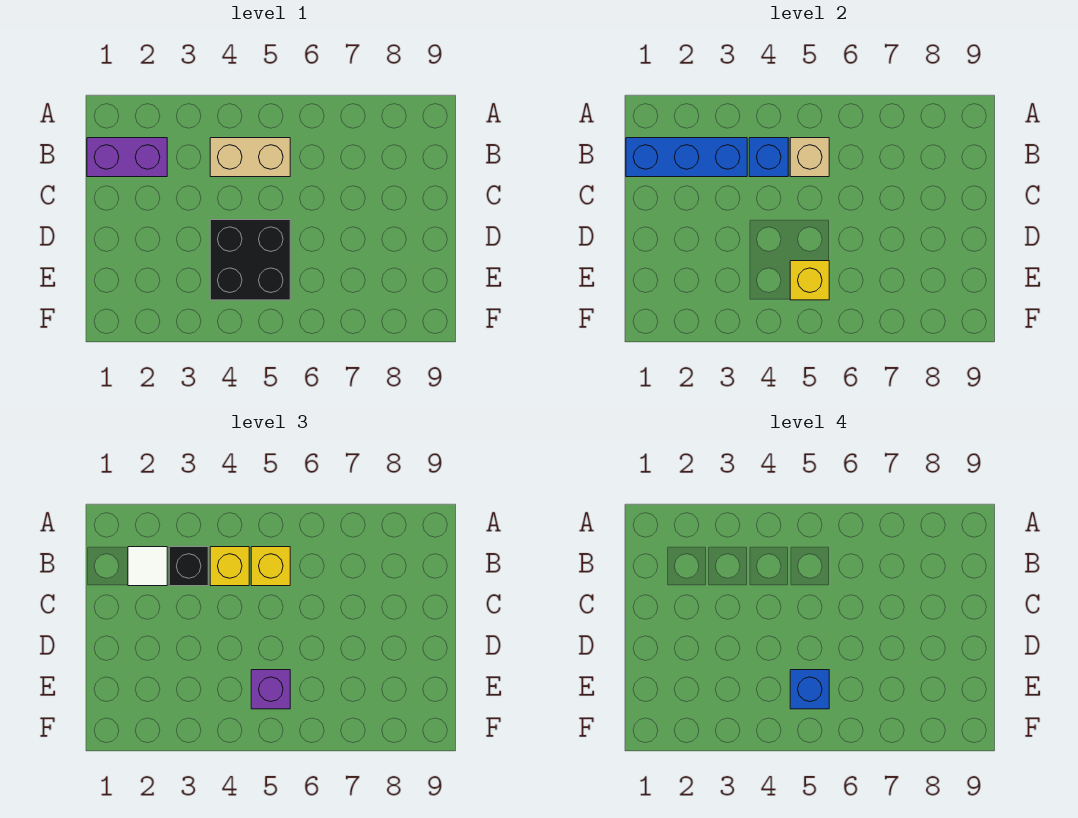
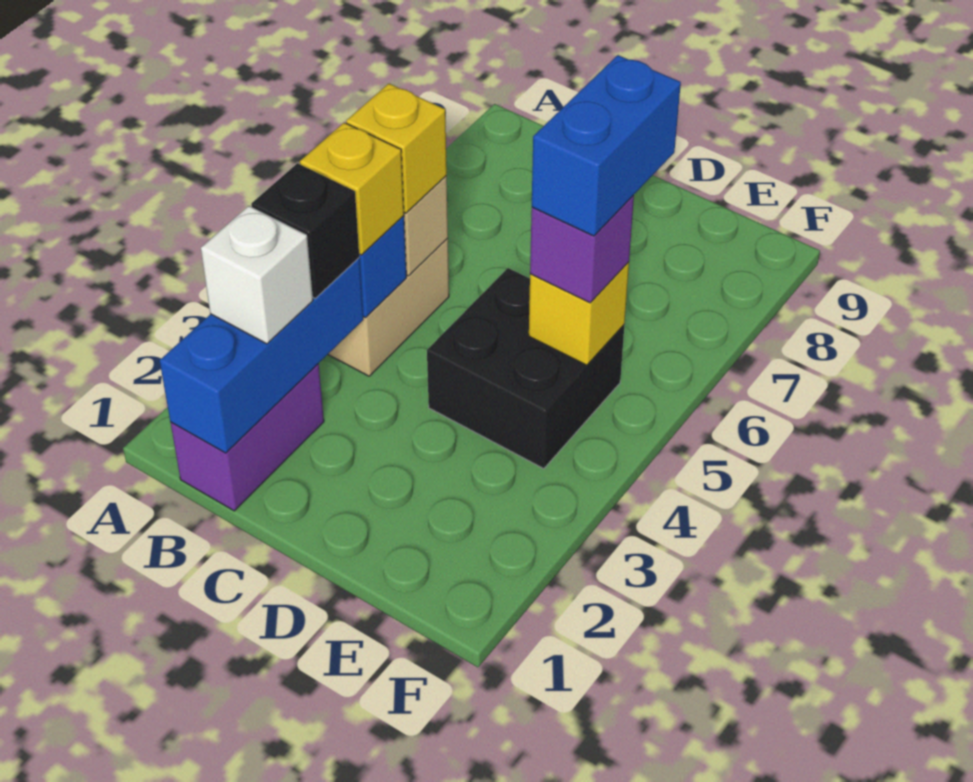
white tile B2 level 3 -> white brick B2 level 3
blue brick E5 level 4 -> blue brick E5:E6 level 4

